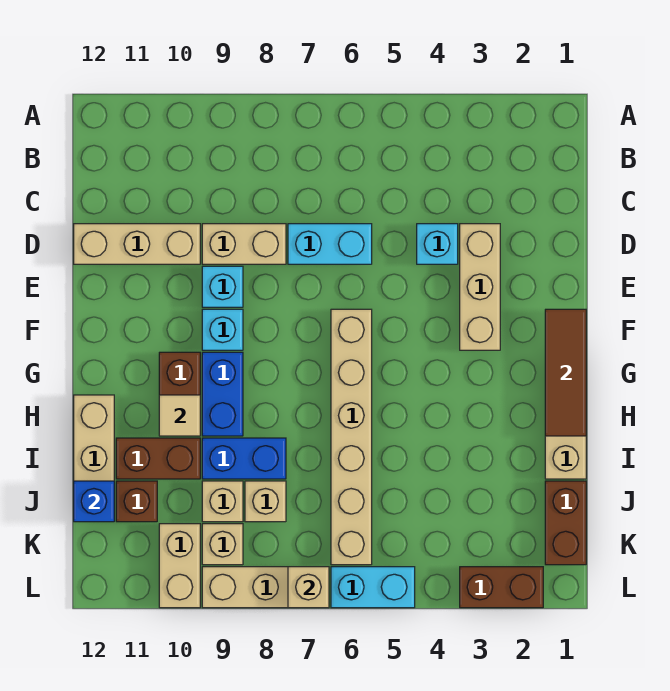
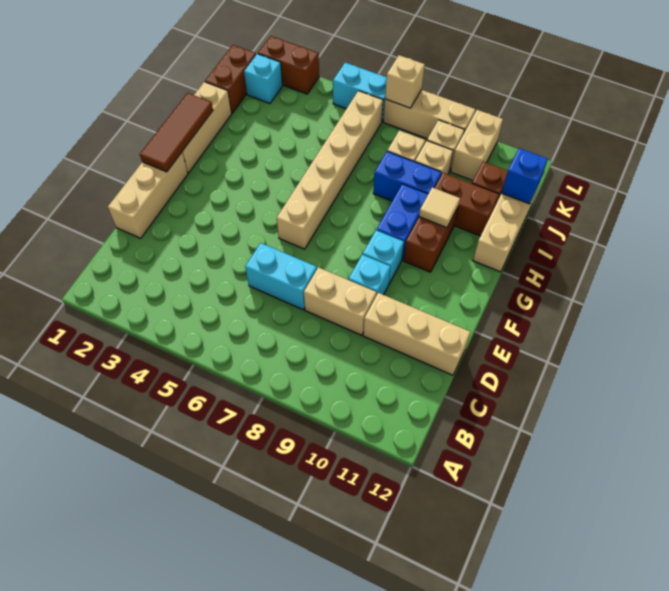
tan brick D3:F3 level 1 -> tan brick D1:F1 level 1
cyan brick D4 level 1 -> cyan brick K2 level 1

